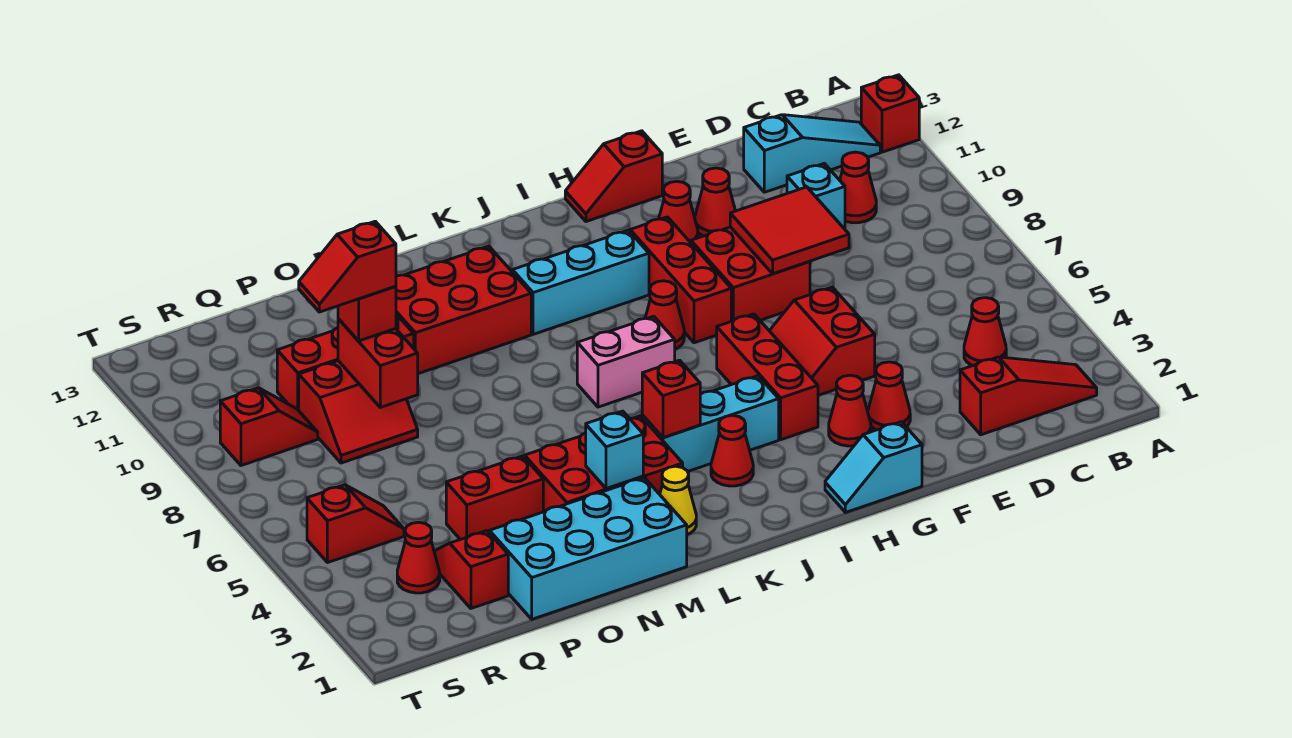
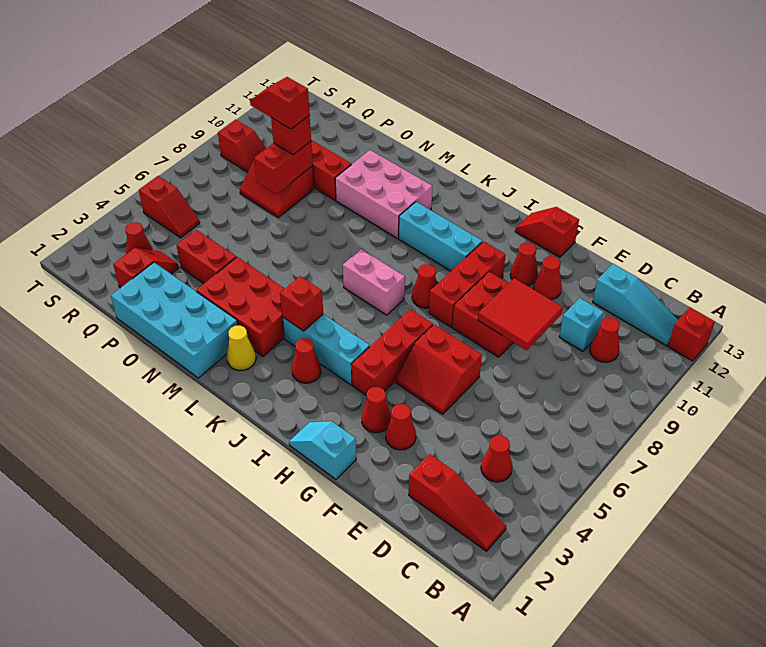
red slope F5:G6 level 1 top F -> red slope F5:G6 level 1 top 6
red brick L10:N11 level 1 -> pink brick L10:N11 level 1
cyan brick M3 level 2 -> none

